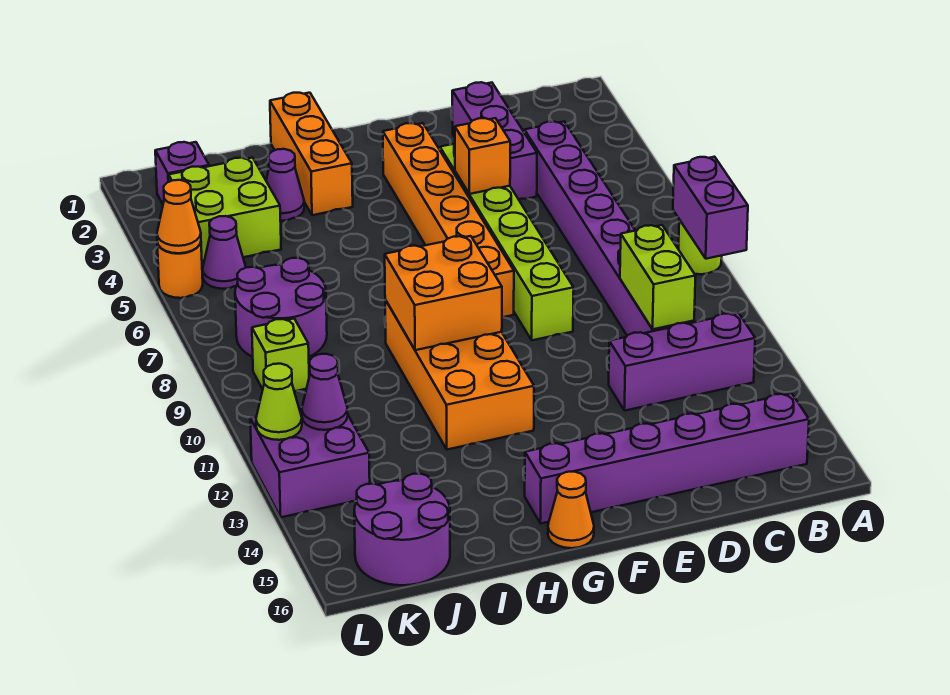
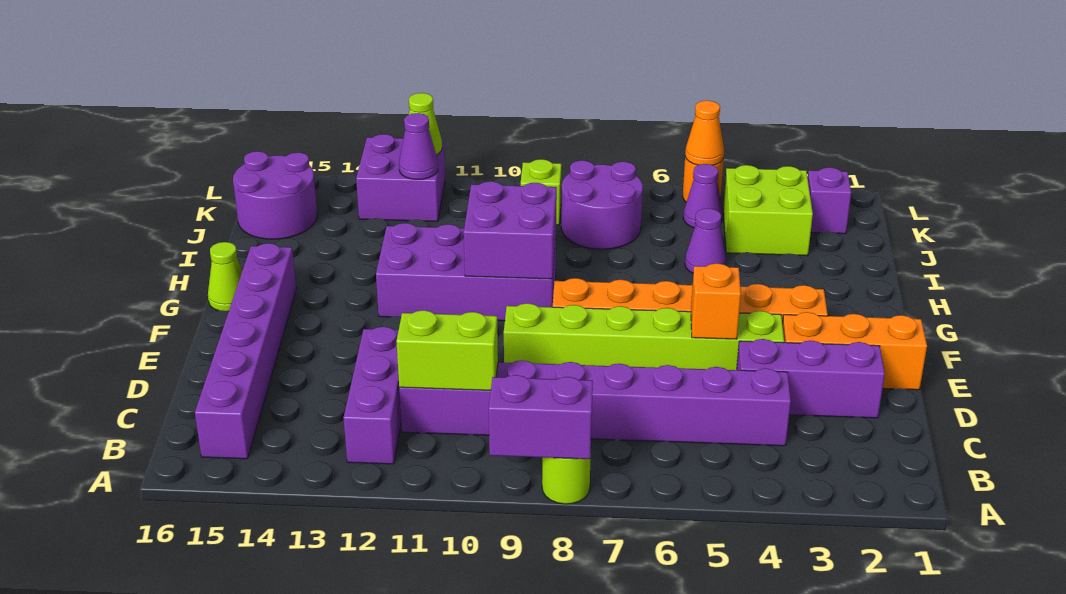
orange brick G9:H12 level 1 -> purple brick G9:H12 level 1
orange brick G9:H10 level 2 -> purple brick G9:H10 level 2
orange cone G16 level 1 -> lime cone G16 level 1
orange brick H1:H3 level 1 -> orange brick E1:E3 level 1
purple cone I3 level 1 -> purple cone I5 level 1

